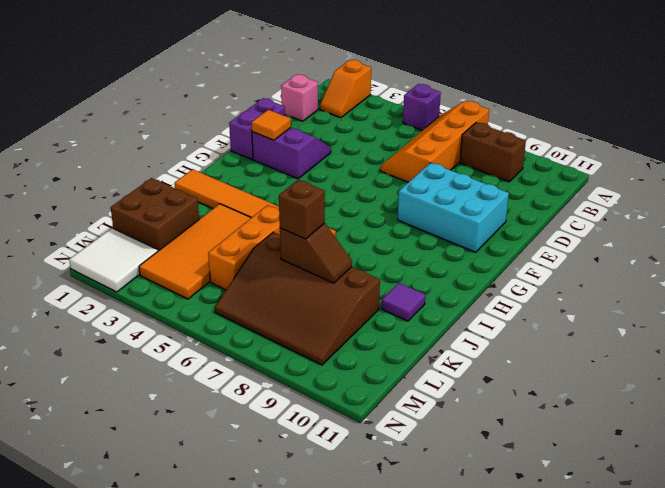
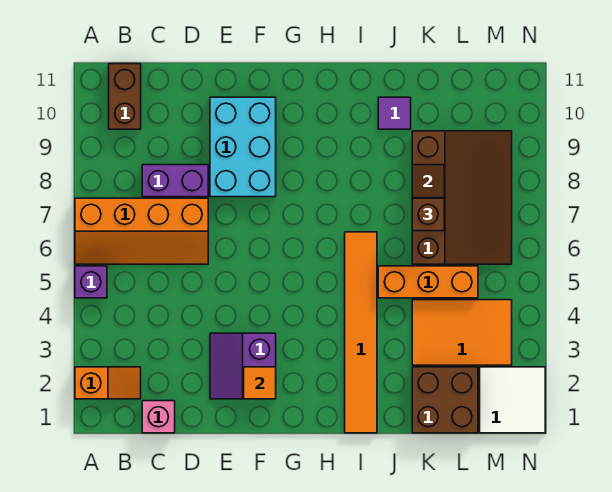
brown brick B8:B9 level 1 -> brown brick B10:B11 level 1
purple brick E1:F1 level 1 -> purple brick C8:D8 level 1
orange tile J3:M4 level 1 -> orange tile K3:M4 level 1

